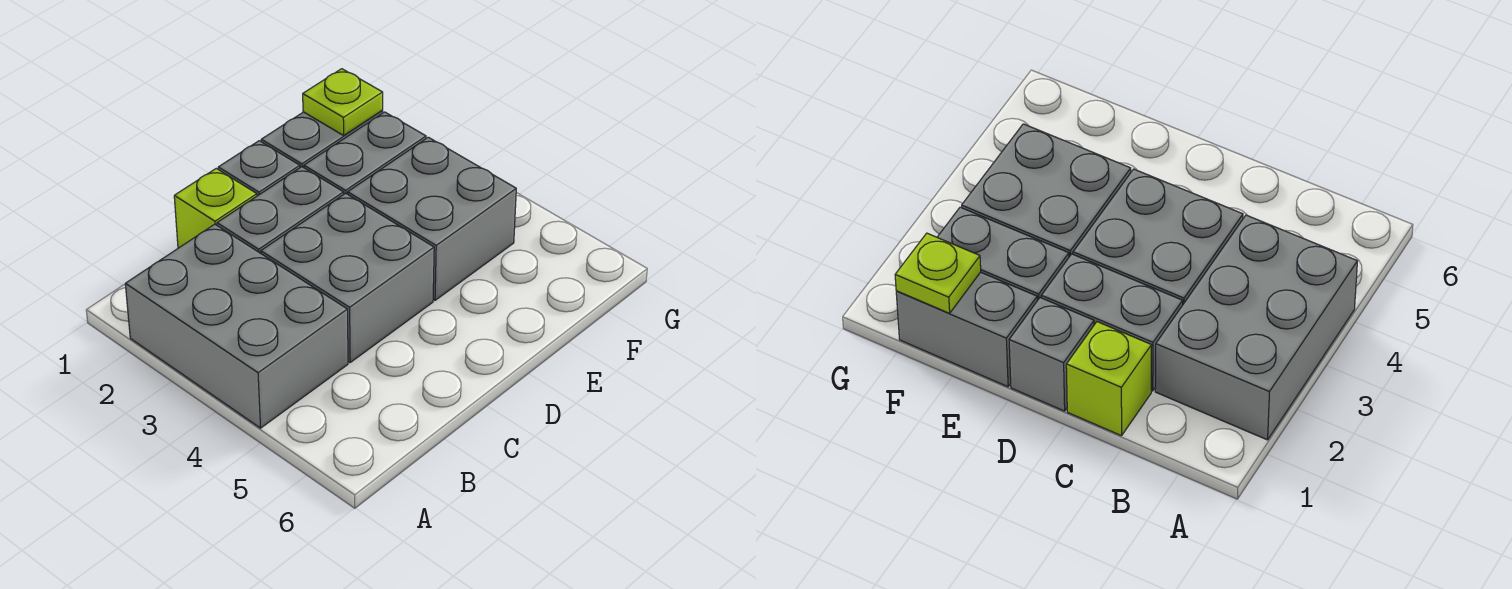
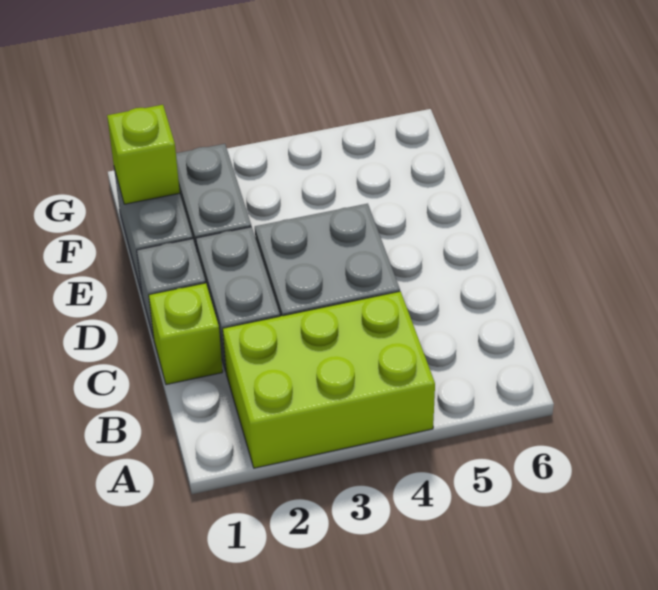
grey brick A2:B4 level 1 -> lime brick A2:B4 level 1
grey brick E3:F4 level 1 -> none
lime plate F1 level 2 -> lime brick F1 level 2

